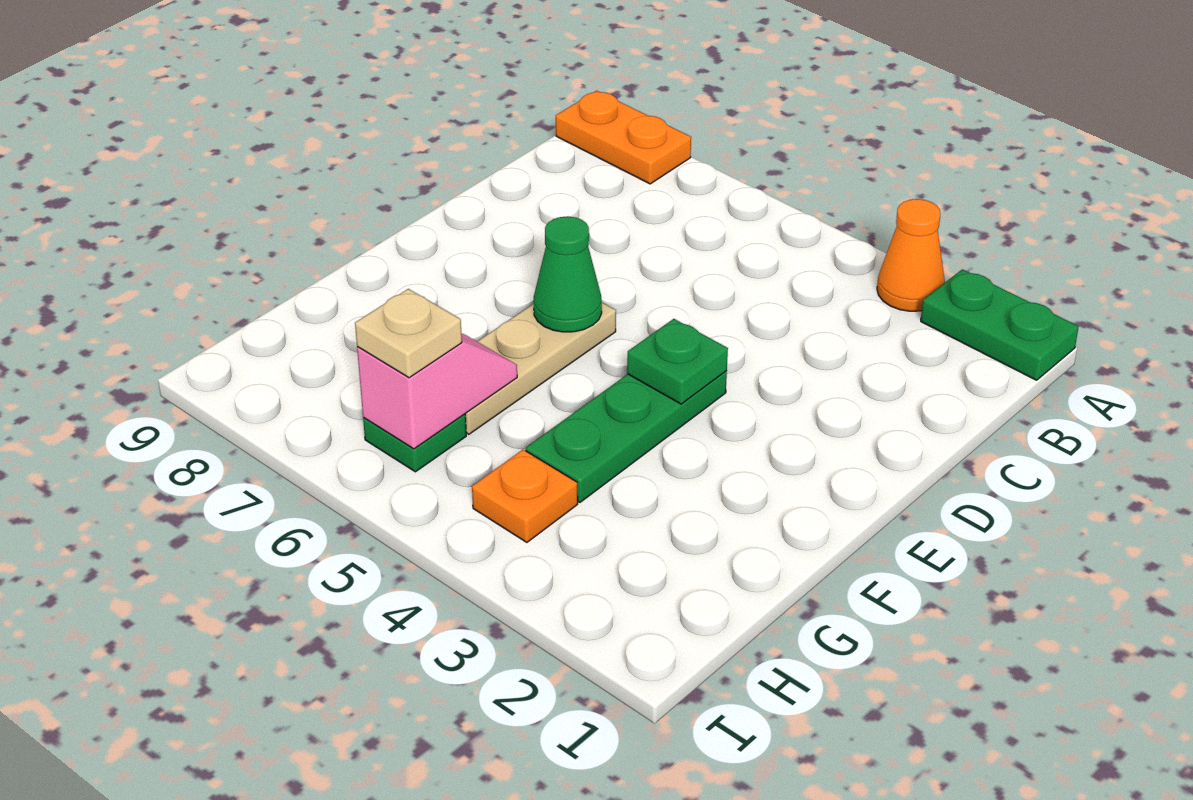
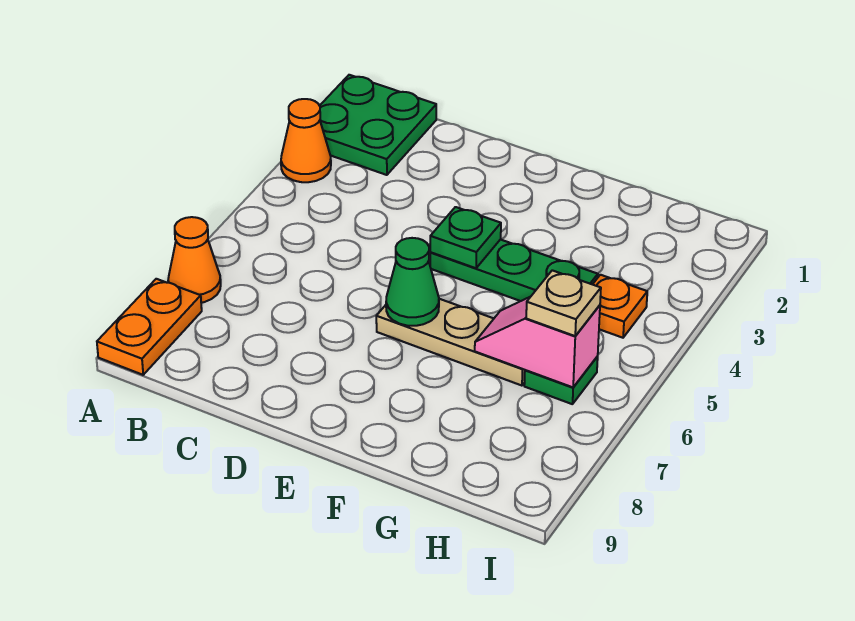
green plate A1:A2 level 1 -> green plate A1:B2 level 1
none -> orange cone A7 level 1

